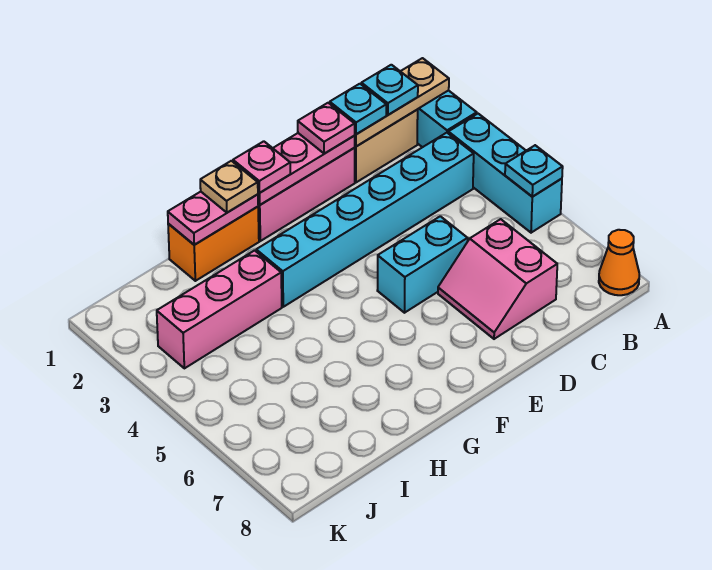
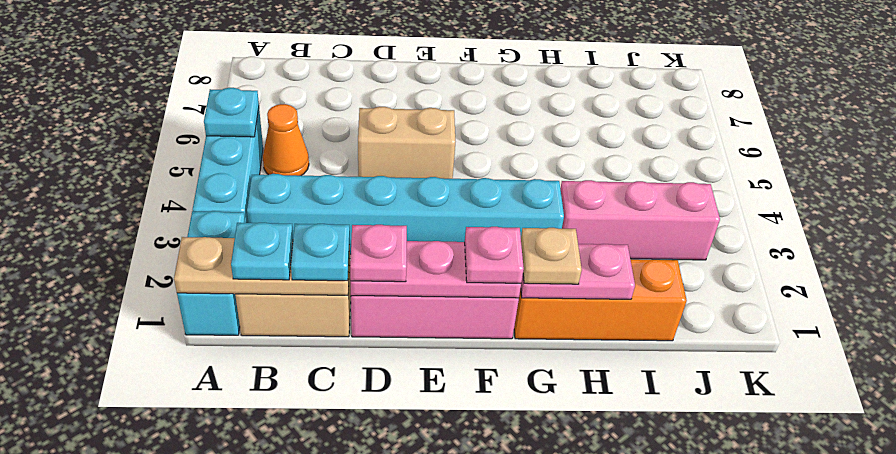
orange cone A8 level 1 -> orange cone B5 level 1
pink slope C6:D7 level 1 top C -> none
cyan brick D5:E5 level 1 -> tan brick D5:E5 level 1
orange brick G1:H1 level 1 -> orange brick G1:I1 level 1

